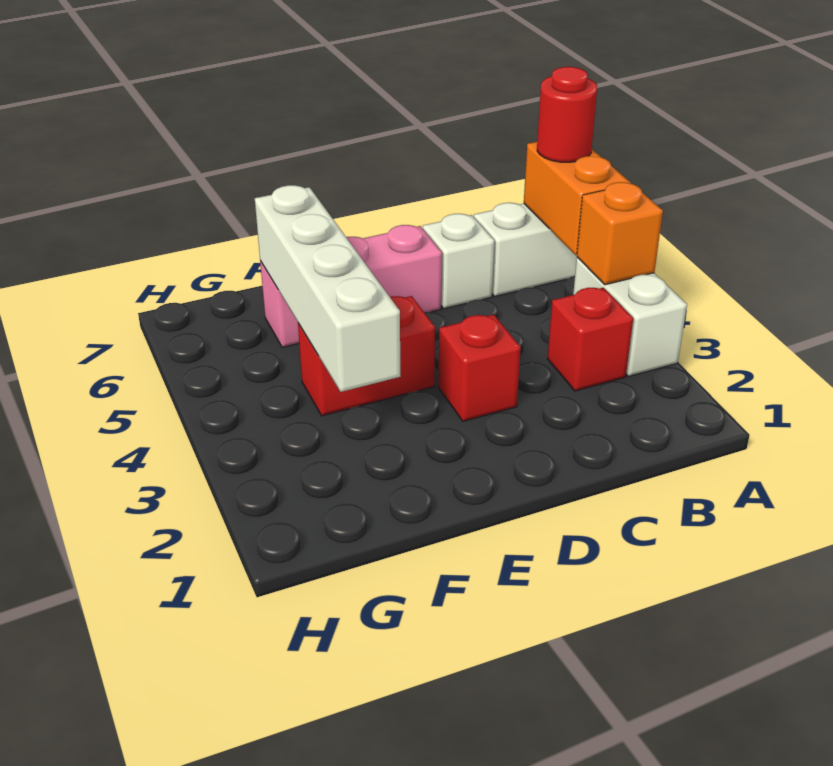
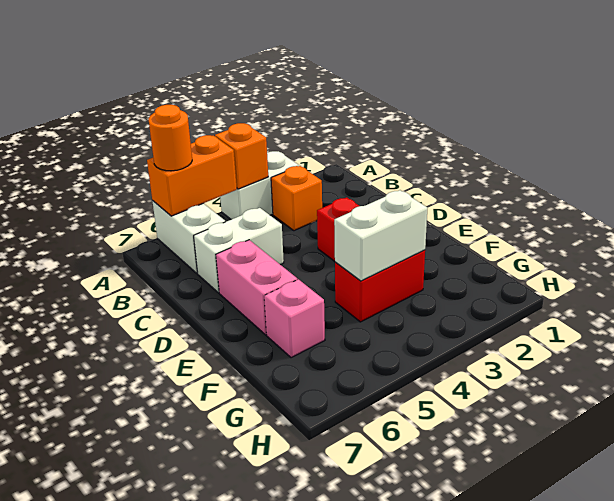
red round brick A6 level 3 -> orange round brick A6 level 3
red brick B3 level 1 -> orange brick B3 level 1
white brick C6 level 1 -> white brick C5:C6 level 1
red brick E4:F4 level 1 -> red brick F3:F4 level 1
white brick F3:F6 level 2 -> white brick F3:F4 level 2

